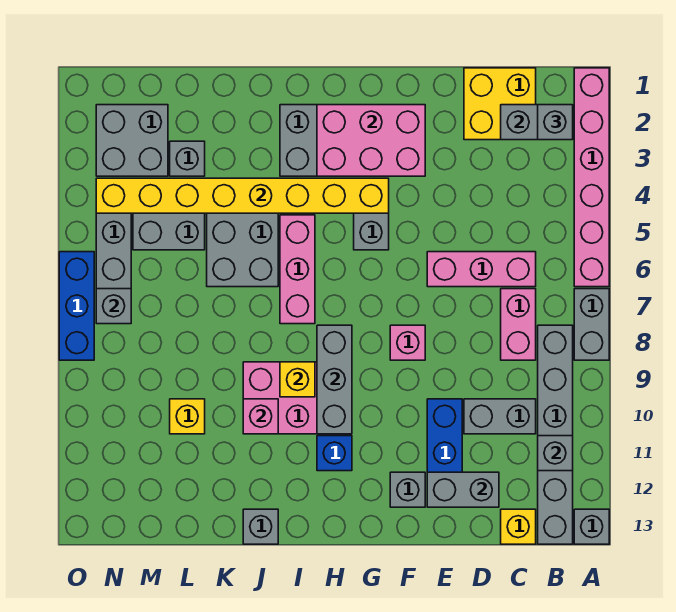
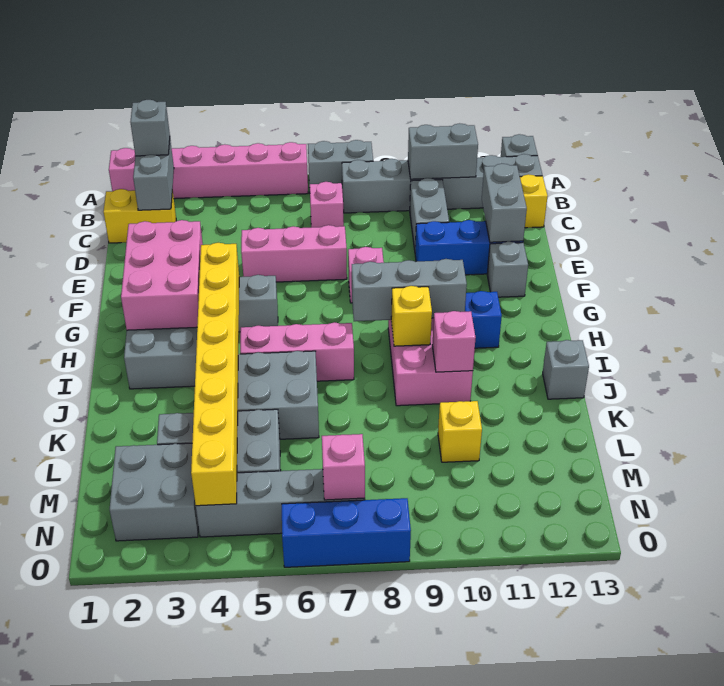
grey brick B11 level 2 -> grey brick B10:B11 level 2
yellow brick C1:D2 level 1 -> yellow brick C1:C2 level 1
pink brick C6:E6 level 1 -> pink brick E5:E7 level 1
pink brick C7:C8 level 1 -> pink brick C7 level 1
grey brick N7 level 2 -> pink brick N7 level 2

